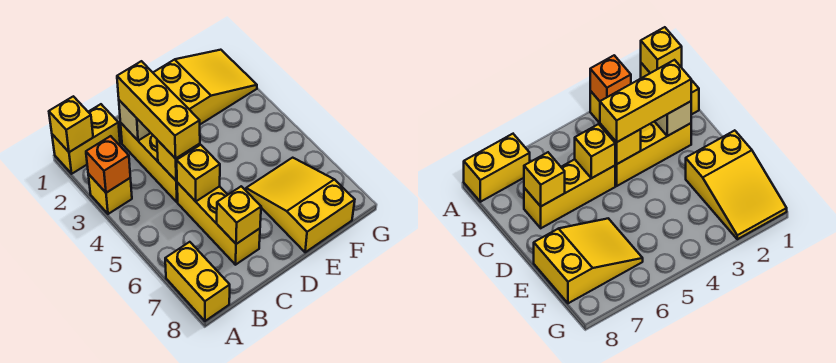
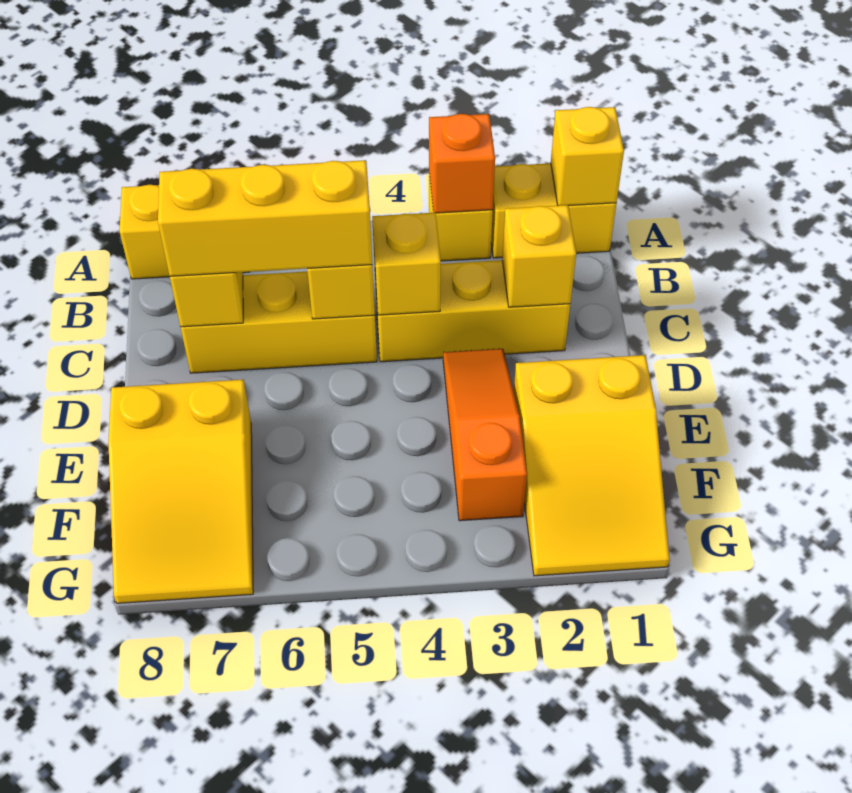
yellow brick A1:B1 level 1 -> yellow brick A1:A2 level 1
tan brick C2 level 2 -> yellow brick C2 level 2
yellow brick C2:C4 level 3 -> yellow brick C5:C7 level 3
none -> orange slope D3:F3 level 1 top F
yellow slope E6:F8 level 1 top 8 -> yellow slope E7:G8 level 1 top E

